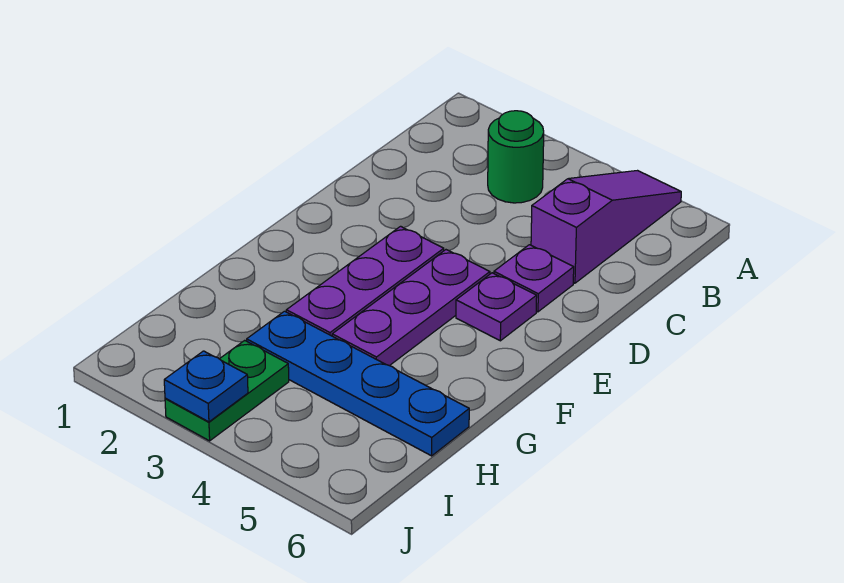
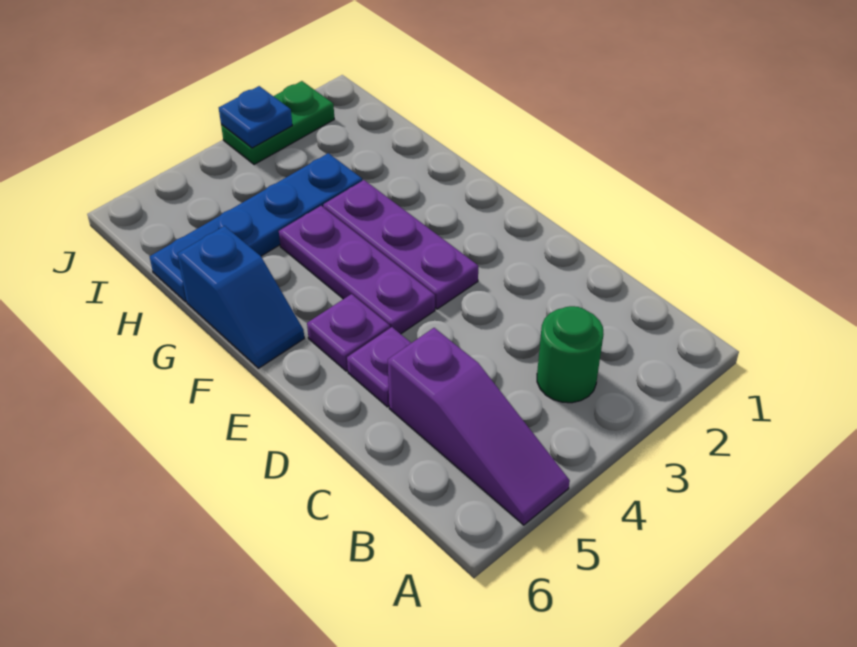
none -> blue slope F6:G6 level 1 top G
green plate I3:J3 level 1 -> green plate J2:J3 level 1

